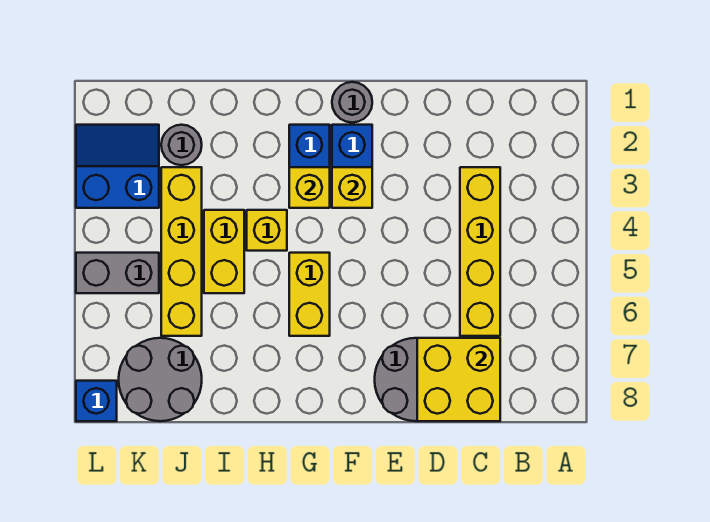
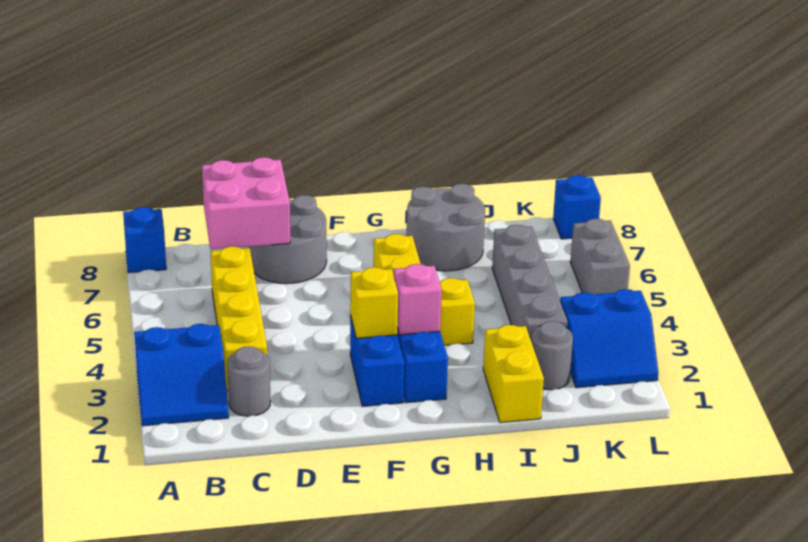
none -> blue slope A2:B3 level 1 top 3
none -> blue brick A8 level 1
yellow brick C7:D8 level 2 -> pink brick C7:D8 level 2
grey round brick F1 level 1 -> grey round brick C2 level 1
yellow brick G3 level 2 -> pink brick G3 level 2
yellow brick I4:I5 level 1 -> yellow brick I1:I2 level 1
yellow brick J3:J6 level 1 -> grey brick J3:J6 level 1
grey round brick J7:K8 level 1 -> grey round brick H7:I8 level 1
grey brick K5:L5 level 1 -> grey brick L5:L6 level 1

